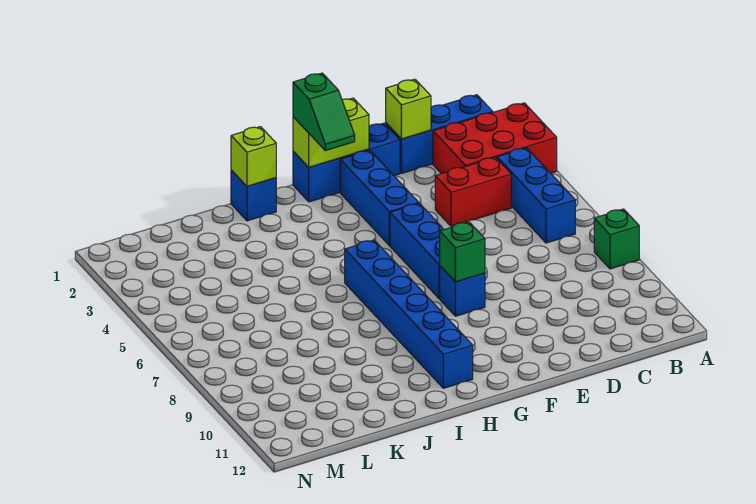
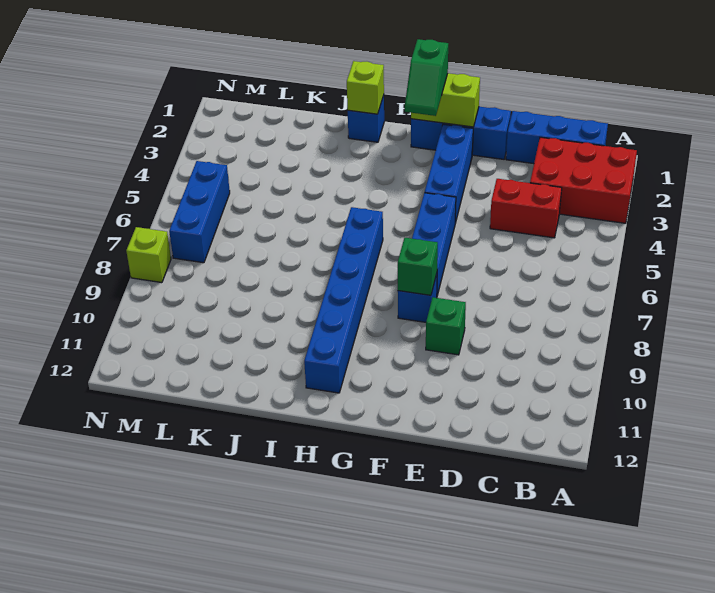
green brick A8 level 1 -> green brick E9 level 1
blue brick B4:B6 level 1 -> blue brick M5:M7 level 1
lime brick D1 level 2 -> lime brick N8 level 1

